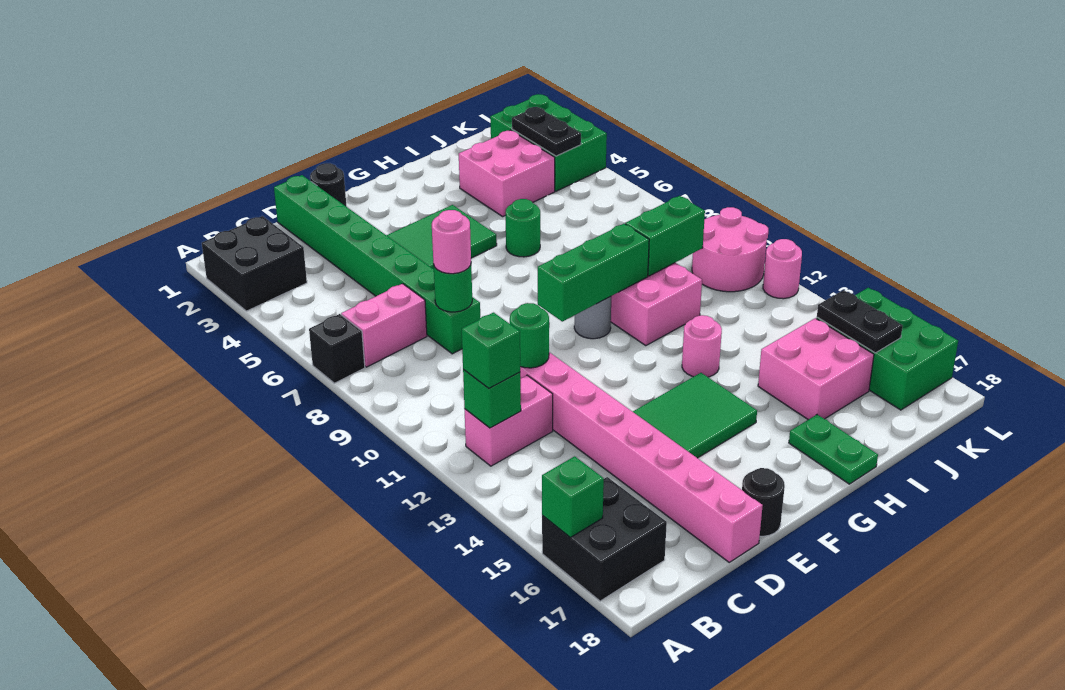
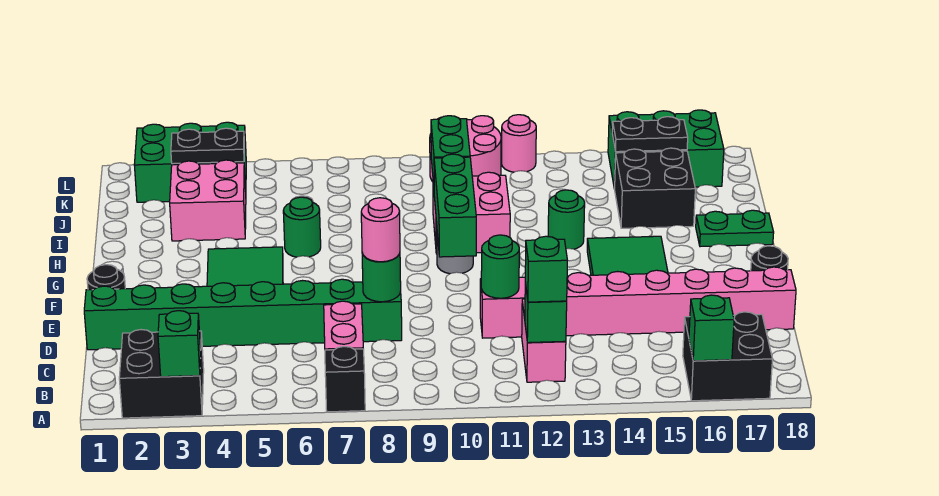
none -> green brick A3 level 2
pink round brick H13 level 1 -> green round brick H13 level 1
pink brick I15:J16 level 1 -> black brick I15:J16 level 1

